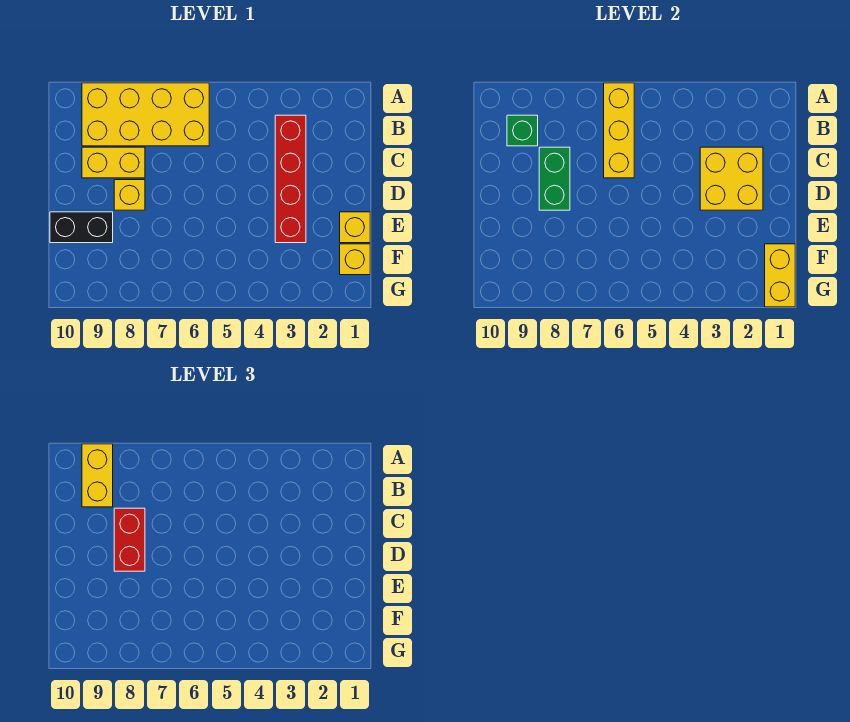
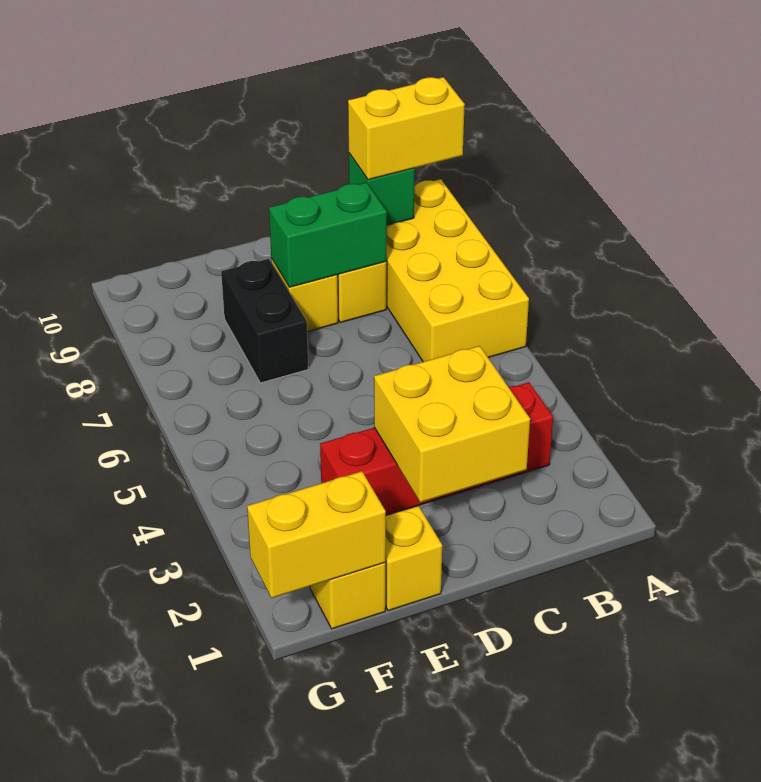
yellow brick A6:C6 level 2 -> none
red brick C8:D8 level 3 -> none
black brick E9:E10 level 1 -> black brick E7:E8 level 1

